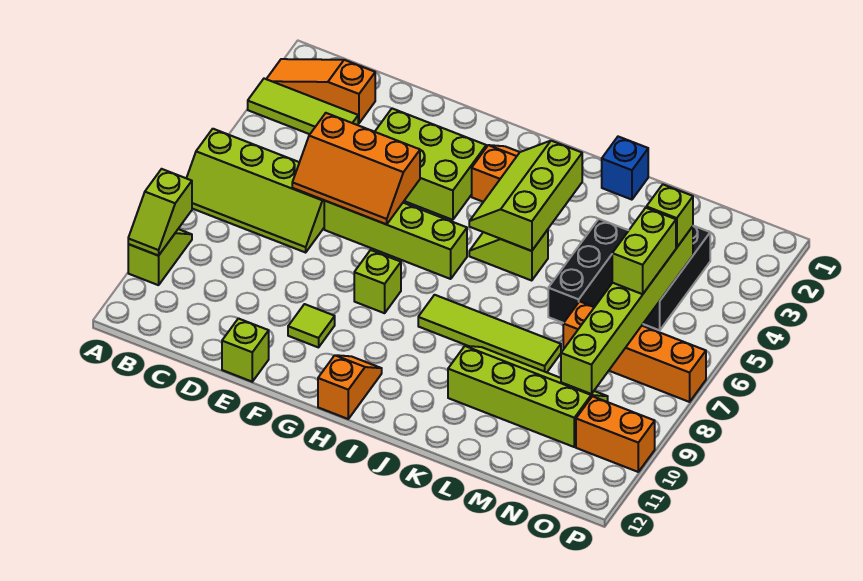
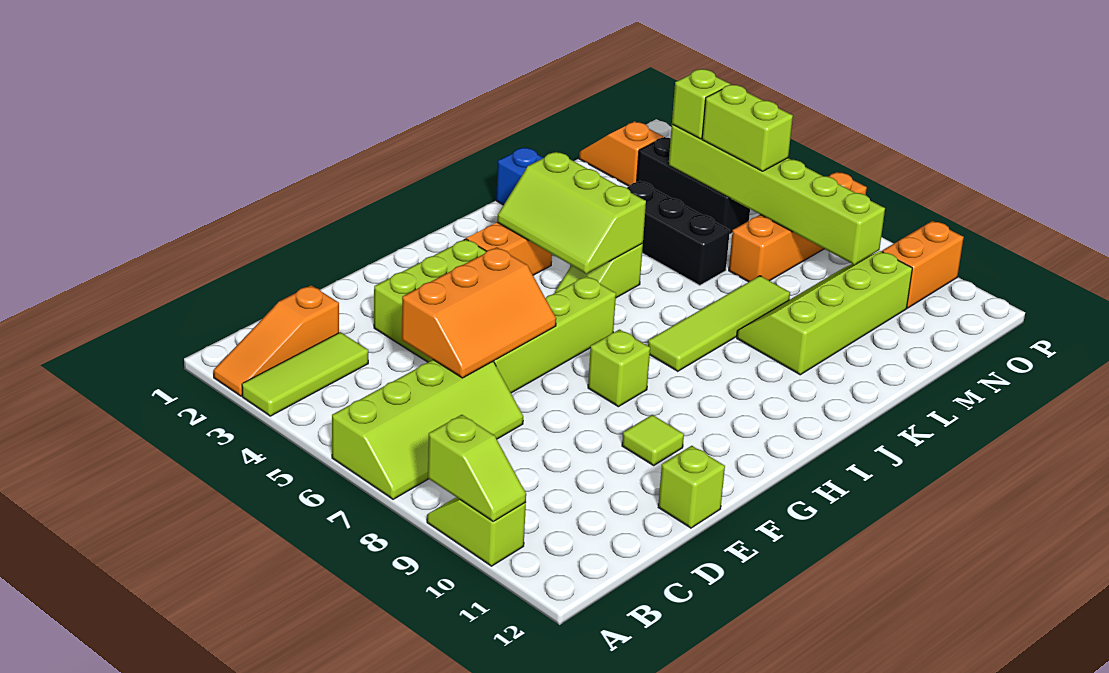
orange slope H11:H12 level 1 top 12 -> orange slope N1:N2 level 1 top 2

